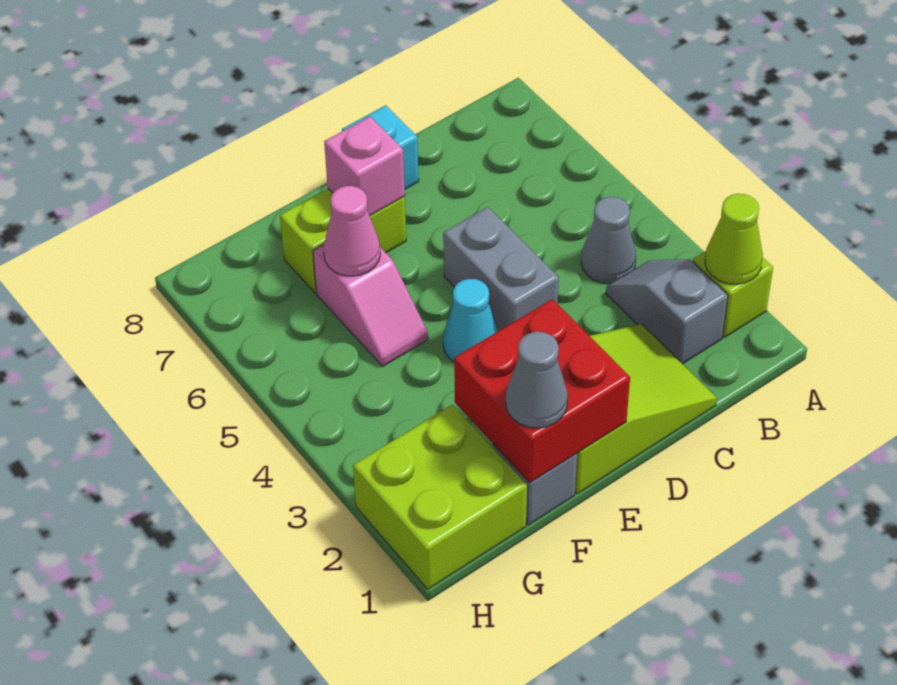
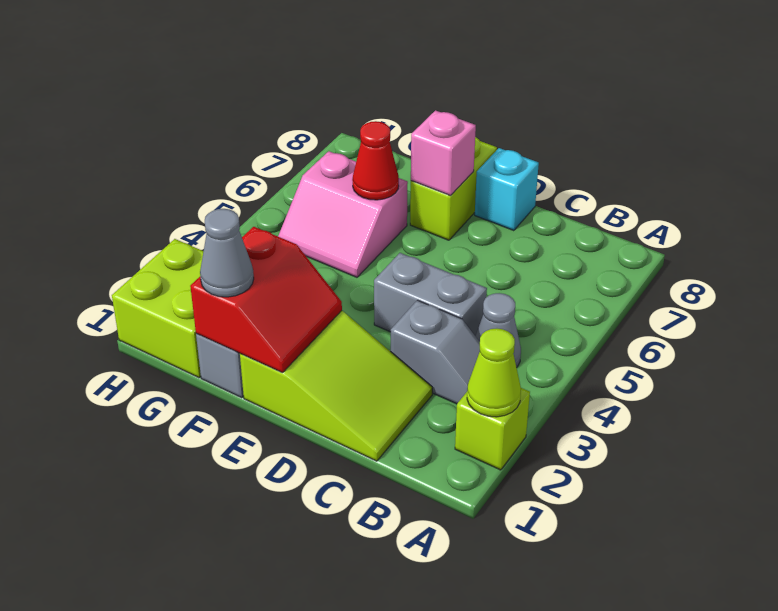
grey slope B2:B3 level 1 top 2 -> grey slope B3:C3 level 1 top C
grey brick D4:D5 level 1 -> grey brick C4:D4 level 1
red brick E1:F2 level 2 -> red slope E1:F2 level 2 top F
cyan cone E4 level 1 -> none
lime brick E7:F7 level 1 -> lime brick E7:E8 level 1
pink slope F5:F6 level 1 top 6 -> pink slope F5:G6 level 1 top 6
pink cone F6 level 2 -> red cone F6 level 2

